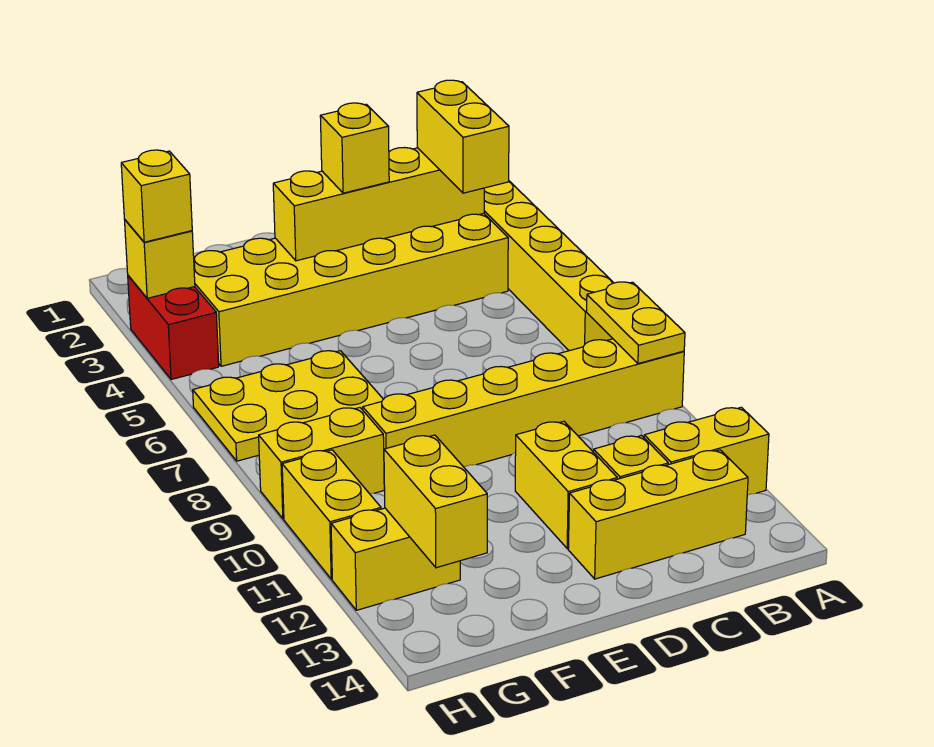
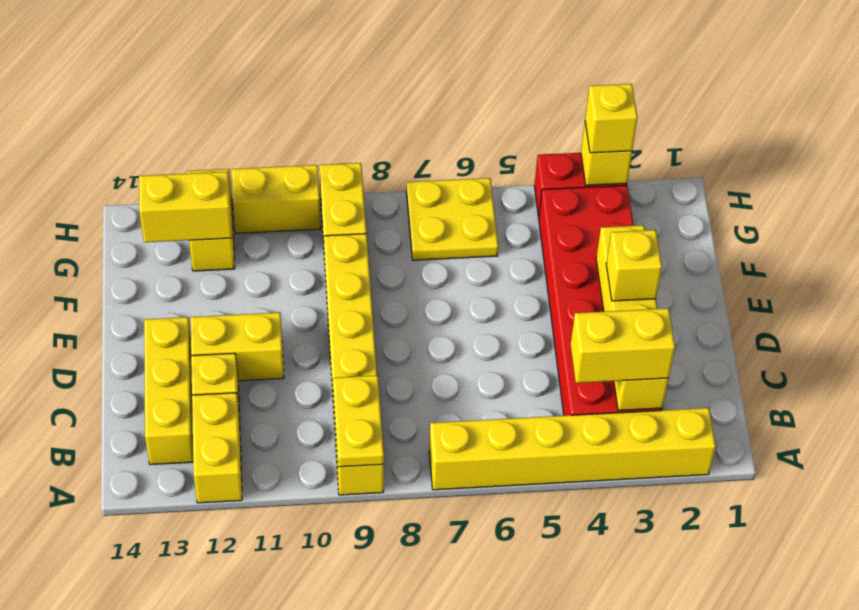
yellow plate A8:A9 level 2 -> yellow plate A9:B9 level 2
yellow brick B3:G4 level 1 -> red brick B3:G4 level 1
yellow plate F6:H7 level 1 -> yellow plate G6:H7 level 1

